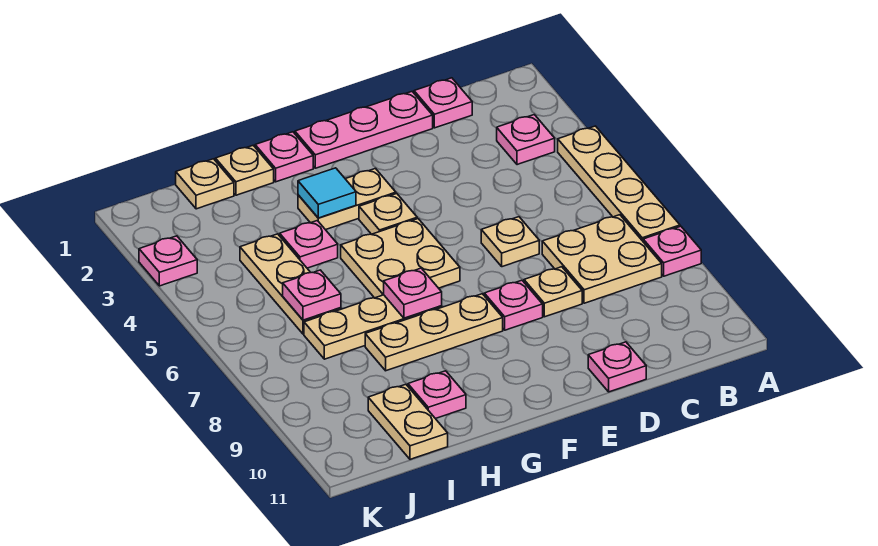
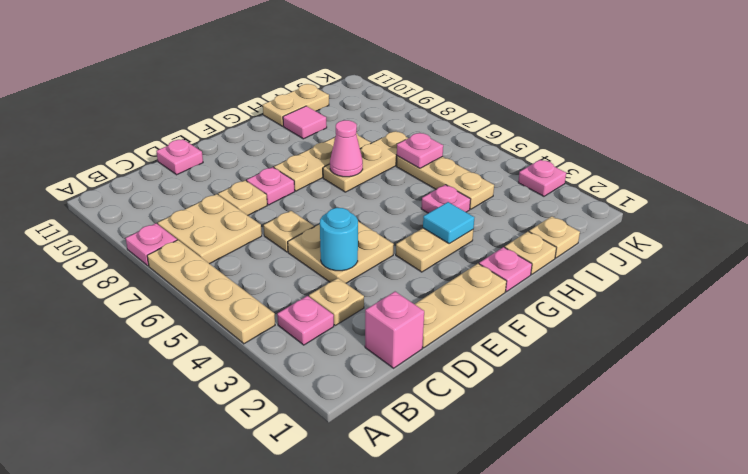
pink plate C1 level 1 -> pink brick C1 level 1
pink plate D1:F1 level 1 -> tan plate D1:F1 level 1
none -> cyan round brick D4 level 2
tan plate F4 level 1 -> tan plate C3 level 1
tan plate F5:G6 level 1 -> tan plate D4:E5 level 1
pink plate G7 level 2 -> pink cone G7 level 2
pink plate H10 level 1 -> pink tile H10 level 1
tan plate I10:I11 level 1 -> tan plate H11:I11 level 1

